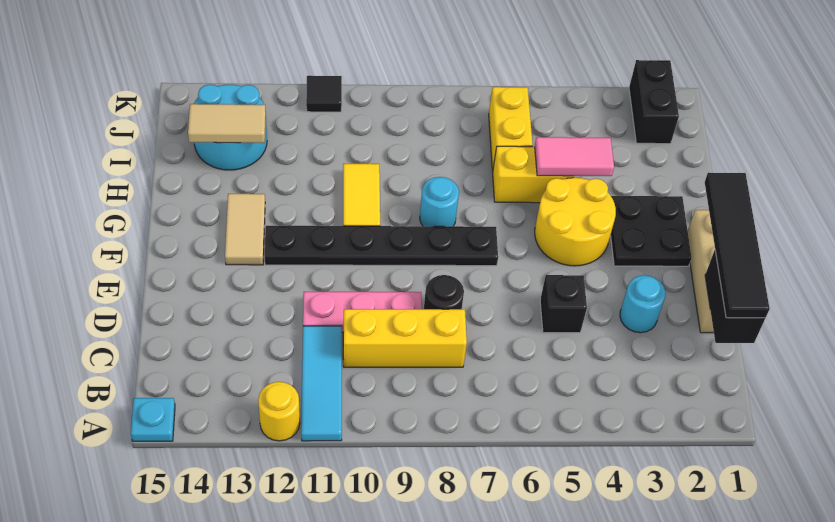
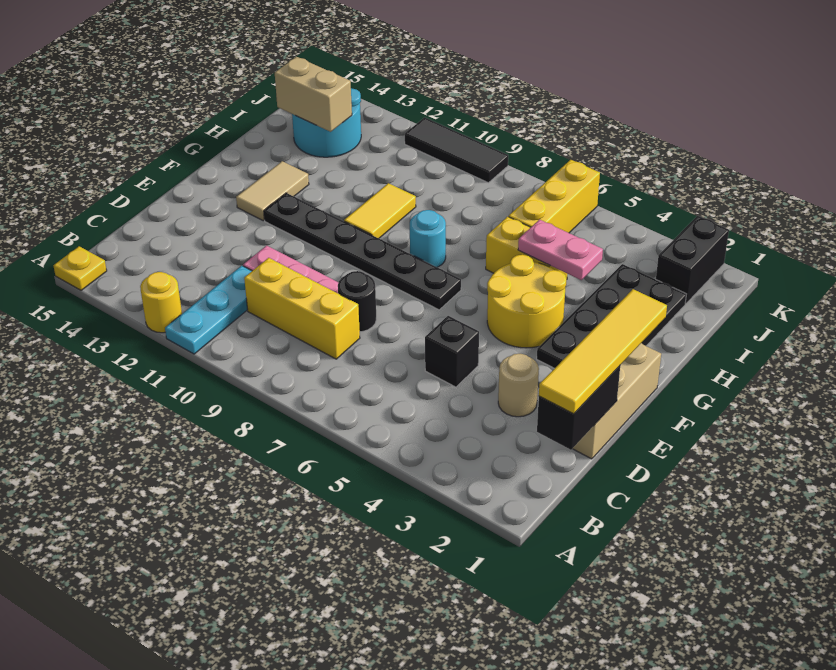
cyan tile A11:C11 level 1 -> cyan plate A11:C11 level 1
cyan plate A15 level 1 -> yellow plate A15 level 1
black tile C1:F1 level 3 -> yellow tile C1:F1 level 3
cyan round brick D3 level 1 -> tan round brick D3 level 1
black plate F2:G3 level 1 -> black plate F2:I3 level 1
pink tile H4:H5 level 2 -> pink plate H4:H5 level 2
yellow brick I6:J6 level 1 -> yellow brick I6:K6 level 1
tan tile I13:I14 level 2 -> tan brick I13:I14 level 2
black tile K11 level 1 -> black tile K9:K11 level 1

